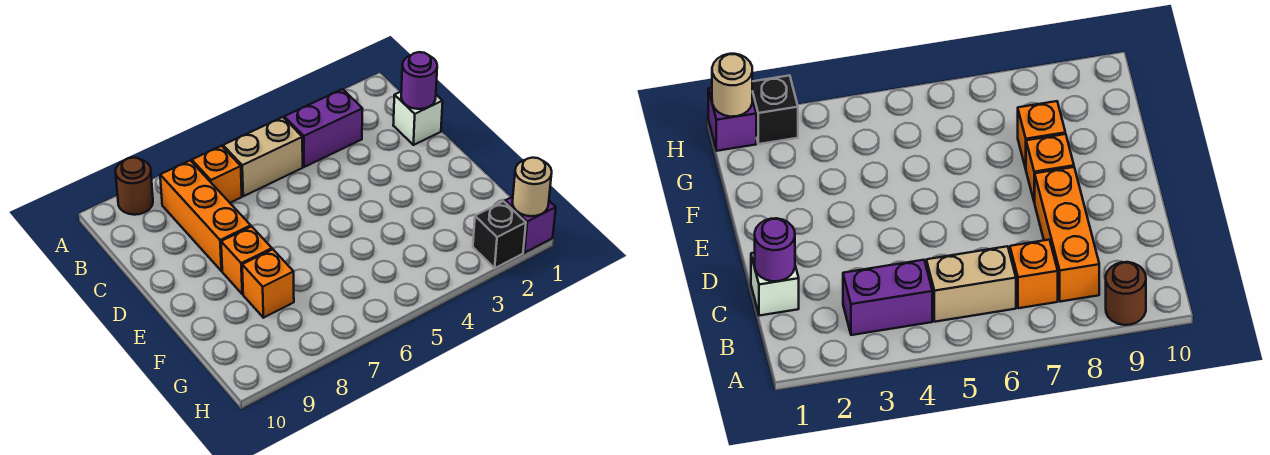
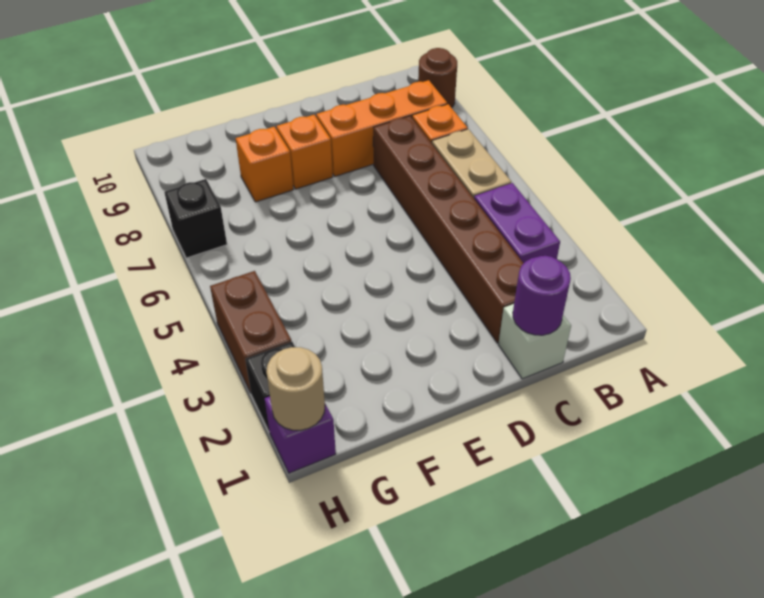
none -> brown brick C2:C7 level 1
none -> brown brick H3:H4 level 1
none -> black brick H7 level 1

